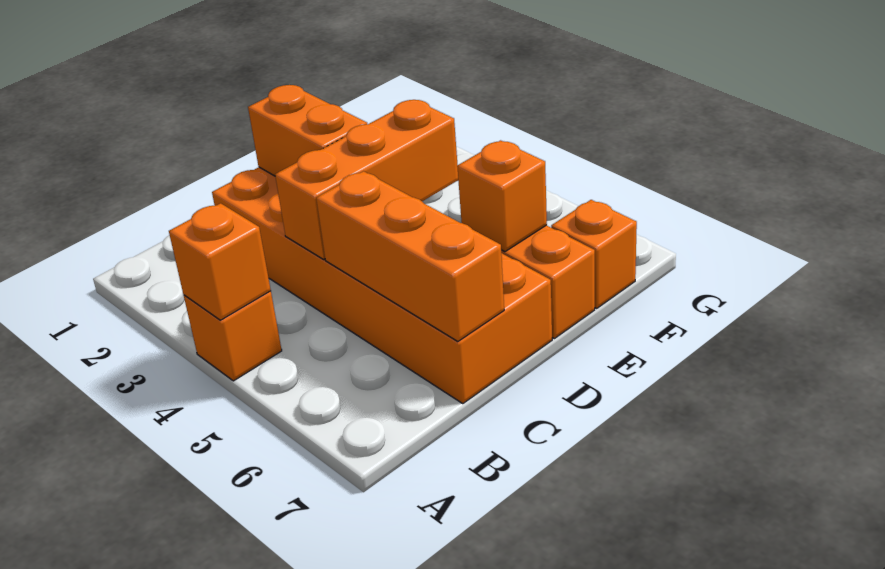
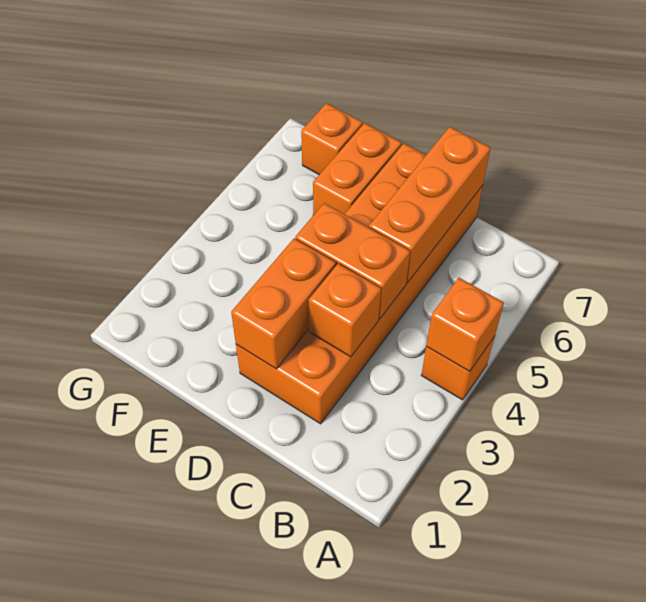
orange brick C4:E4 level 2 -> orange brick C4:D4 level 2
orange brick E6 level 2 -> orange brick C3 level 2

